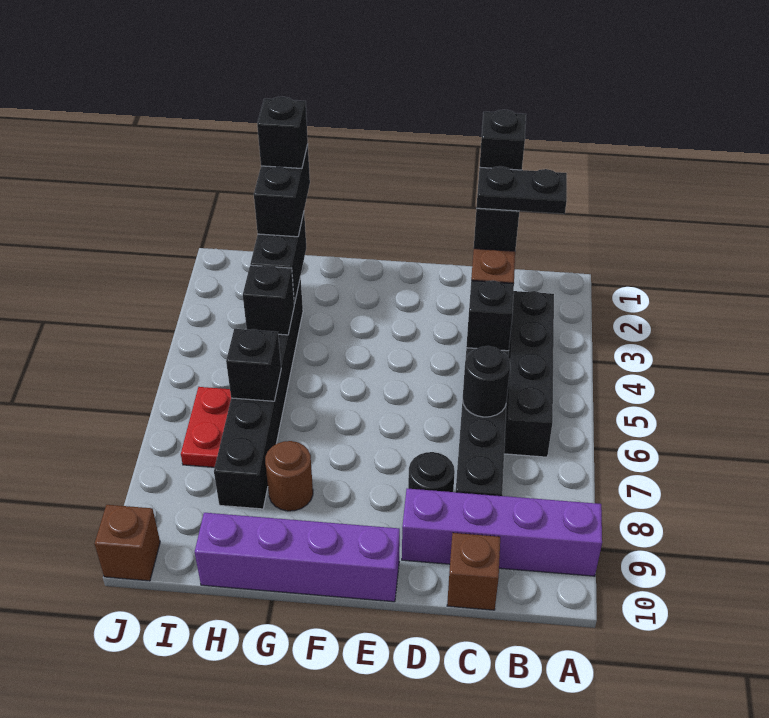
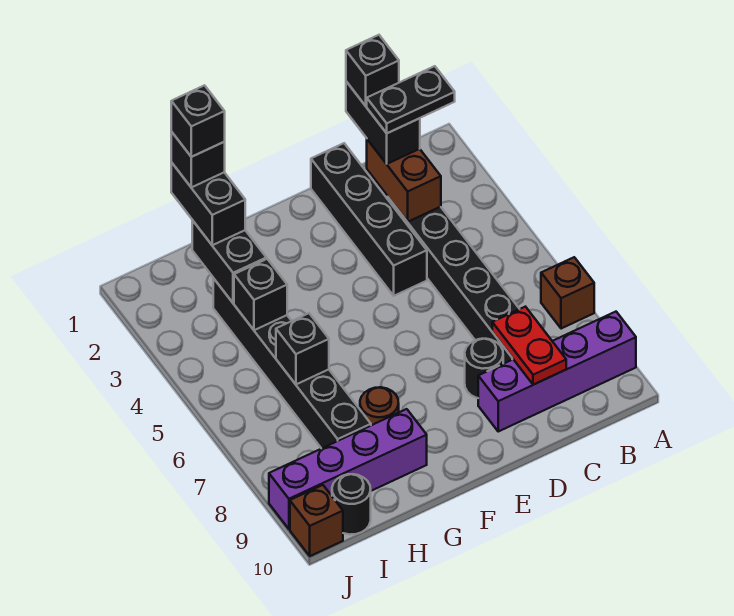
black brick B3:B6 level 1 -> black brick D1:D4 level 1
black brick C4 level 2 -> black brick H1 level 5
black round brick C6 level 2 -> black round brick I10 level 1
brown brick C10 level 1 -> brown brick A7 level 1
purple brick E10:H10 level 1 -> purple brick G9:J9 level 1
red plate I6:I7 level 1 -> red plate C8:C9 level 2

